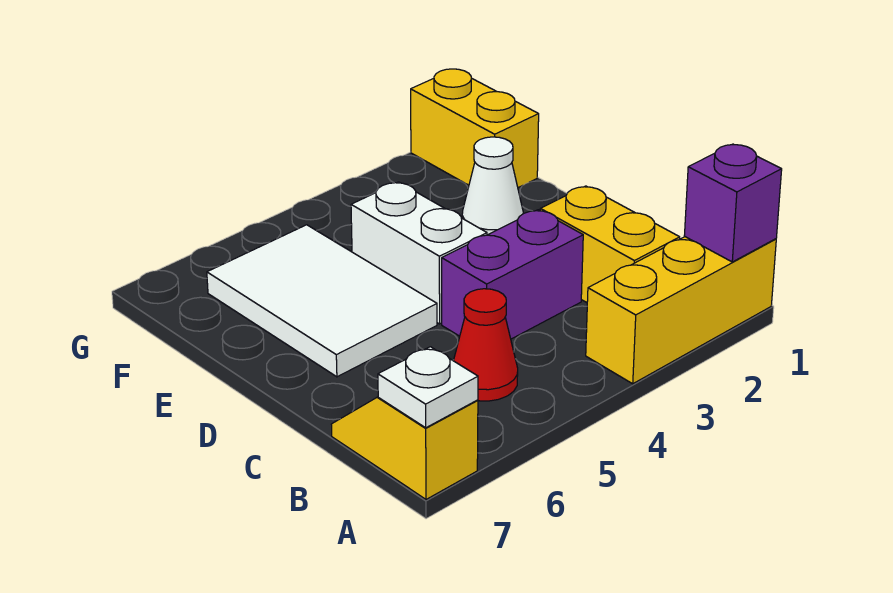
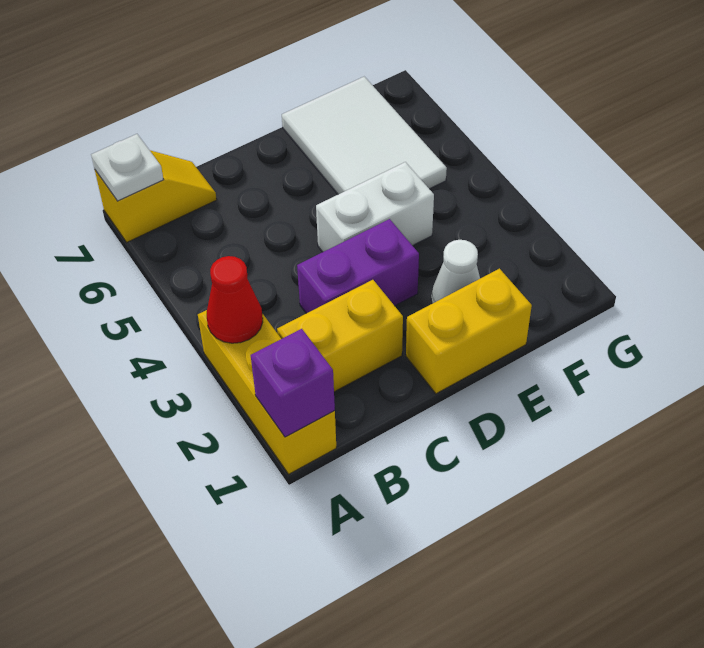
red cone B5 level 1 -> red cone A3 level 2
purple brick C3:C4 level 1 -> purple brick C3:D3 level 1
white tile D5:F6 level 1 -> white tile E5:F7 level 1
yellow brick F1:G1 level 1 -> yellow brick D1:E1 level 1

